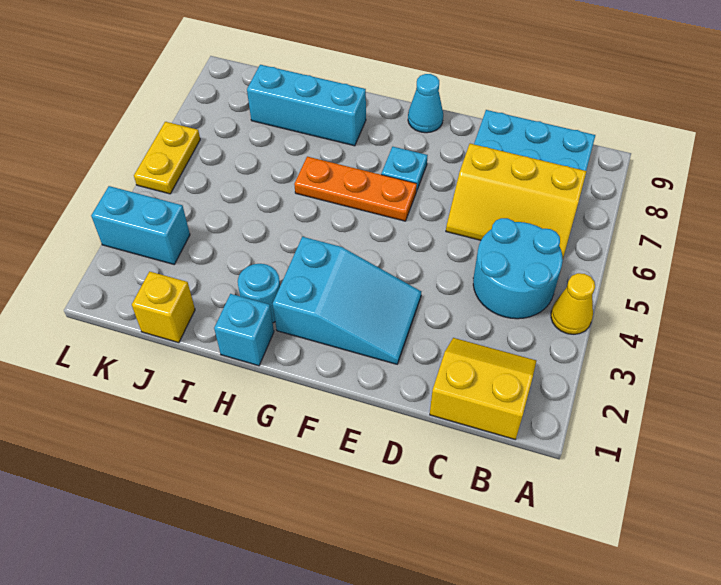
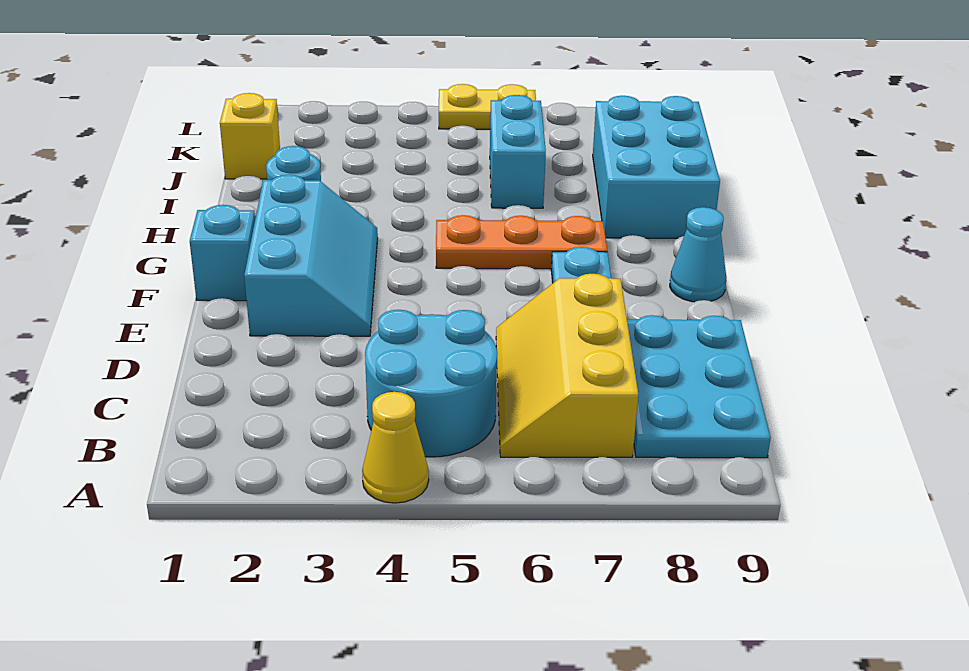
yellow slope B1:C2 level 1 top 1 -> none
cyan slope E2:G3 level 1 top G -> cyan slope E2:G3 level 1 top 2
orange plate F6:H6 level 1 -> orange plate G5:G7 level 1
cyan brick H1 level 1 -> cyan brick F1 level 1
cyan brick H8:J8 level 1 -> cyan brick H8:J9 level 1
cyan brick K3:L3 level 1 -> cyan brick I6:J6 level 1

